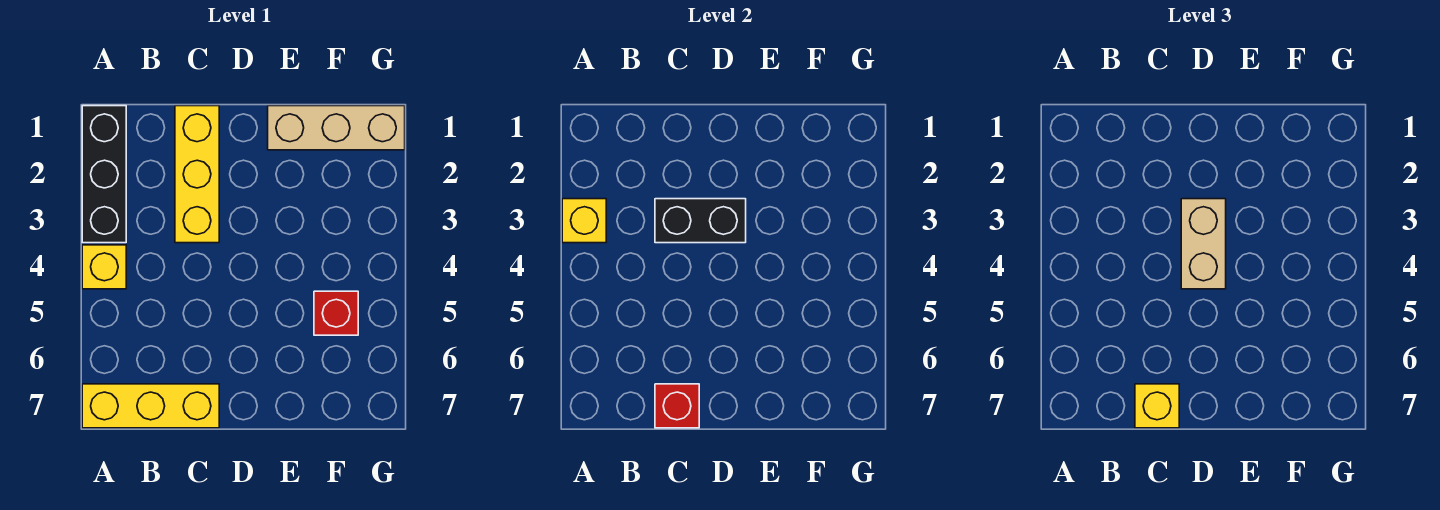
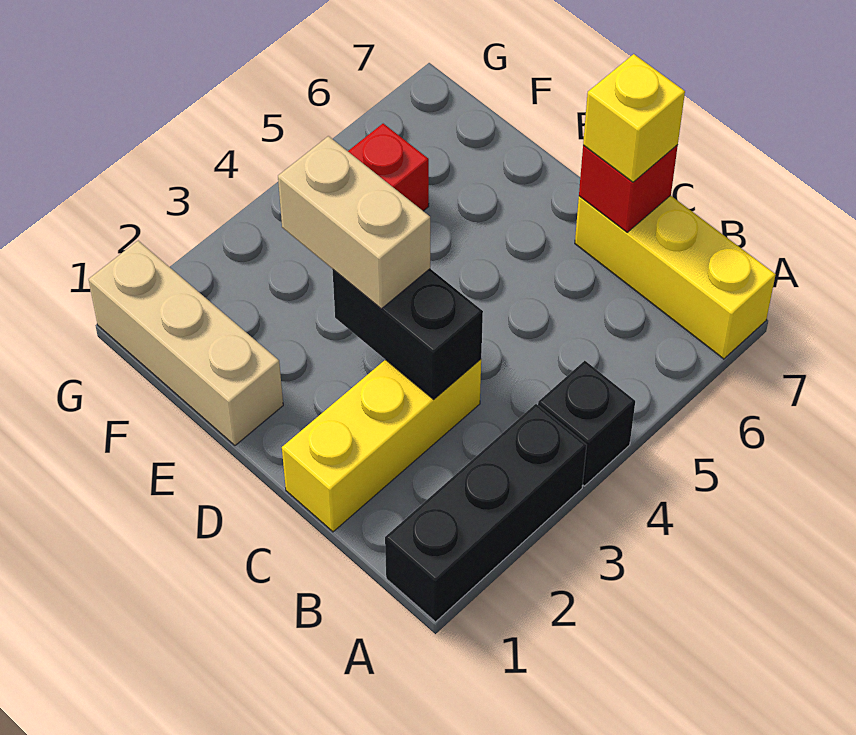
yellow brick A3 level 2 -> none
yellow brick A4 level 1 -> black brick A4 level 1
tan brick D3:D4 level 3 -> tan brick D3:E3 level 3

